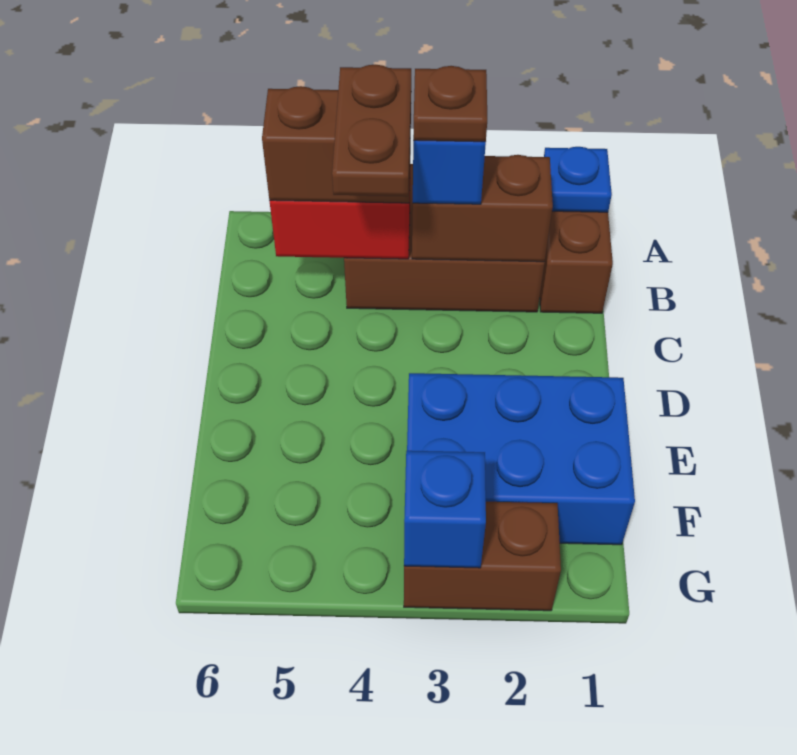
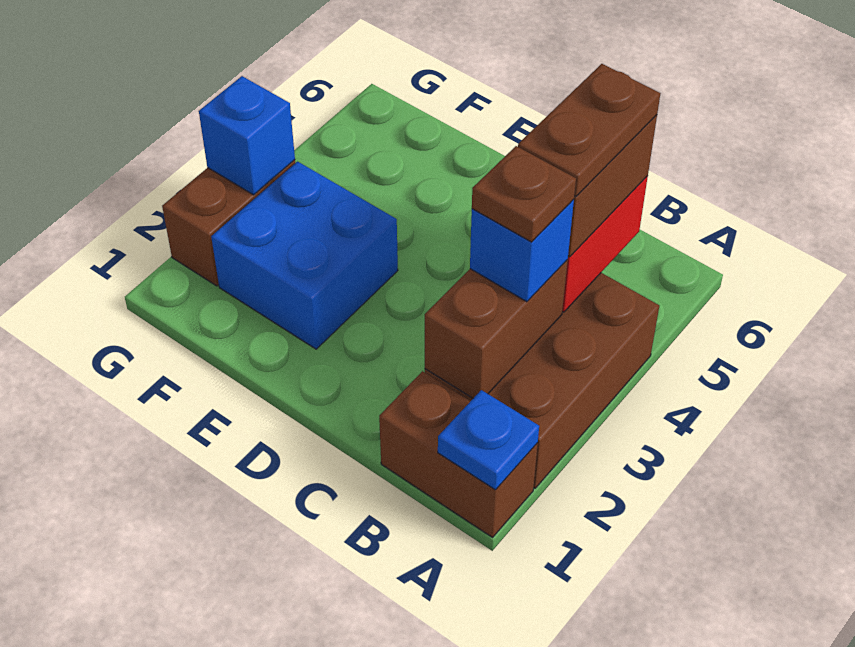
brown plate B4:C4 level 4 -> brown plate B4:B5 level 4
blue brick E1:F3 level 1 -> blue brick E2:F3 level 1

